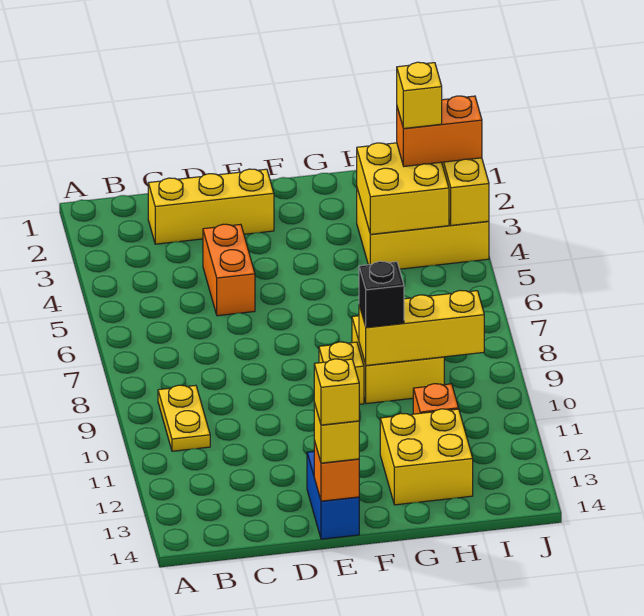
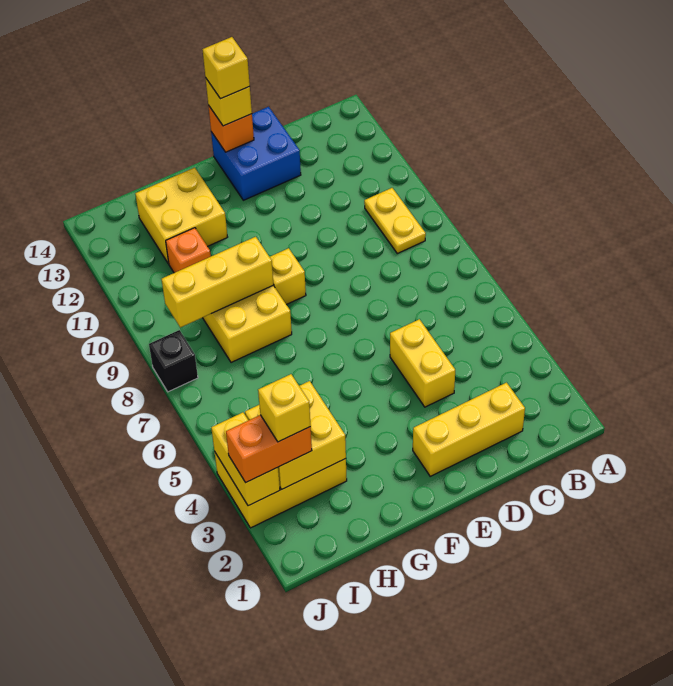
orange brick D4:D5 level 1 -> yellow brick D4:D5 level 1
blue brick E13:E14 level 1 -> blue brick D13:E14 level 1
black brick G9 level 3 -> black brick J8 level 1

